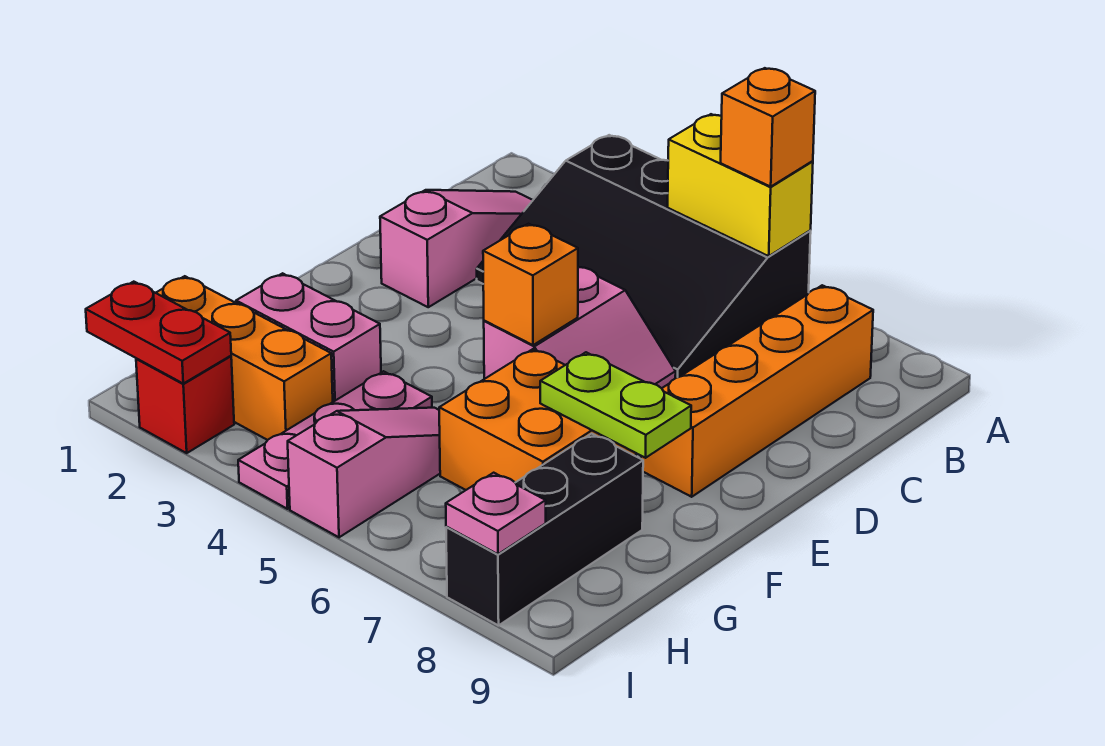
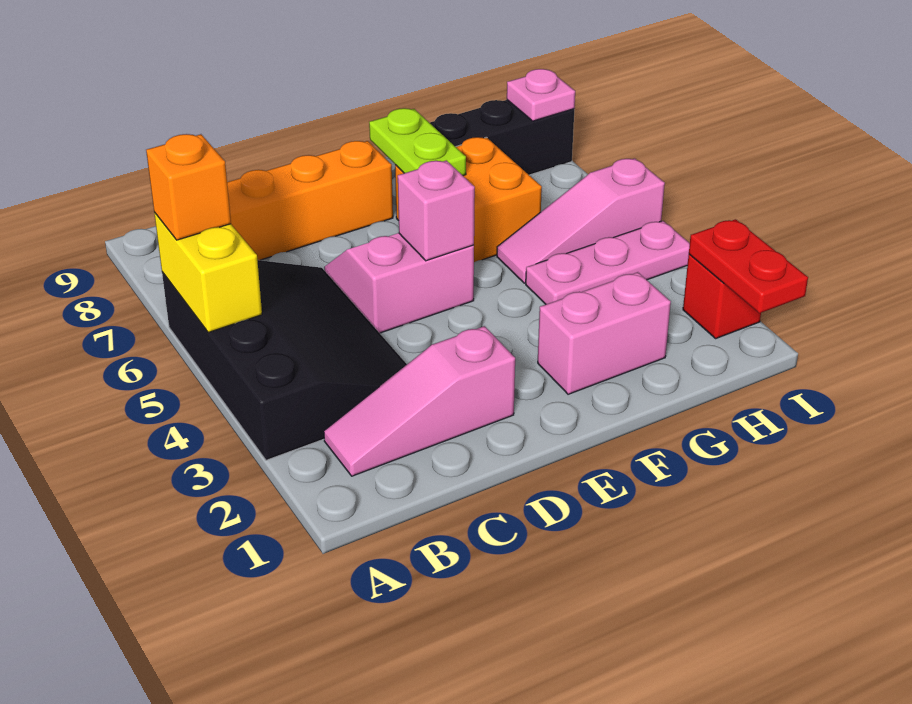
orange brick E5 level 2 -> pink brick E5 level 2
pink brick G2:G3 level 1 -> pink brick F2:G2 level 1
orange brick H1:H3 level 1 -> none

